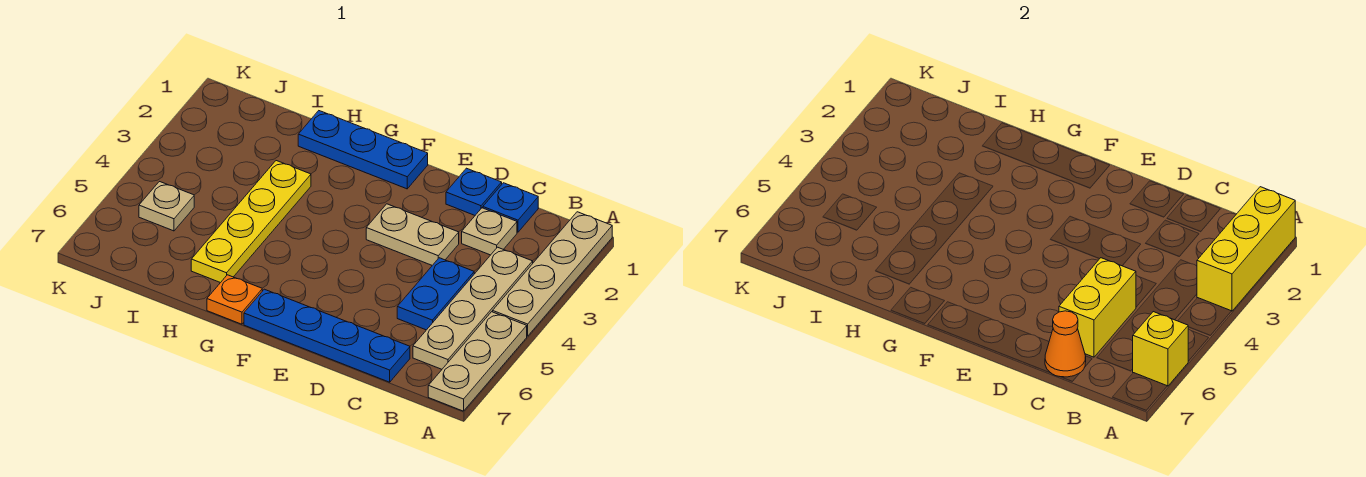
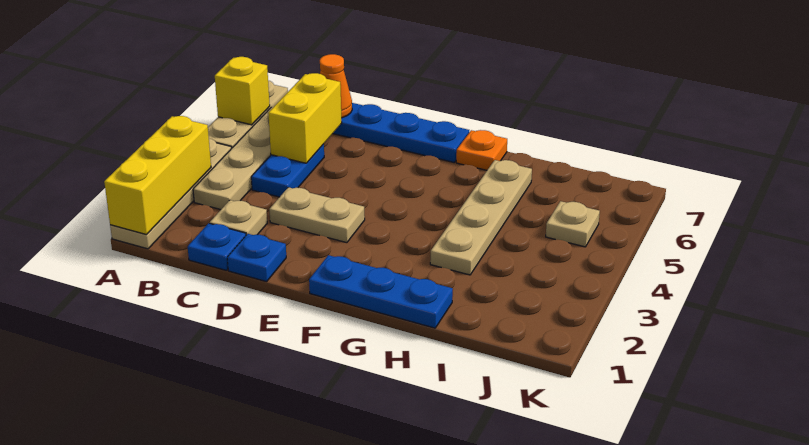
yellow plate H3:H6 level 1 -> tan plate H3:H6 level 1

